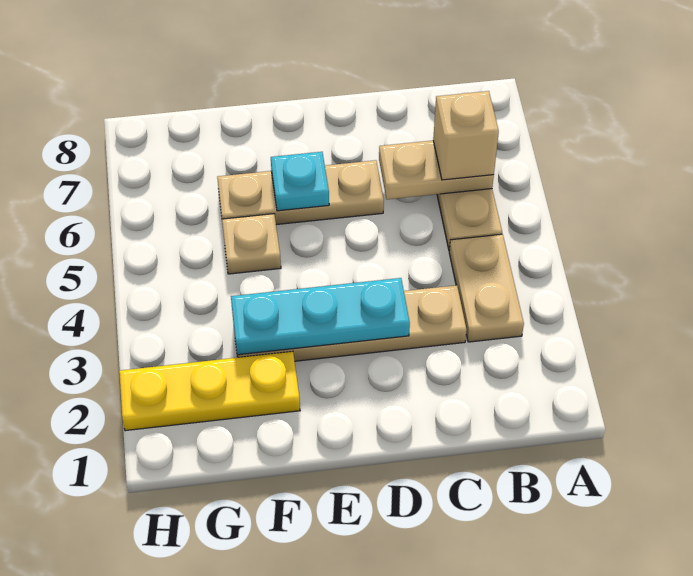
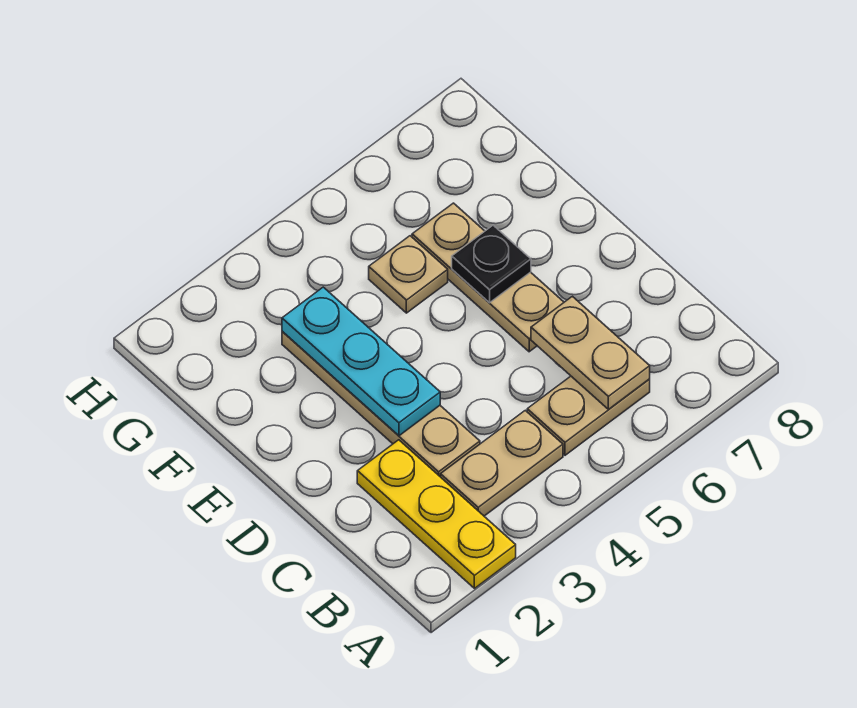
tan brick B6 level 3 -> none
cyan plate E6 level 2 -> black plate E6 level 2
yellow plate F2:H2 level 1 -> yellow plate A2:C2 level 1

